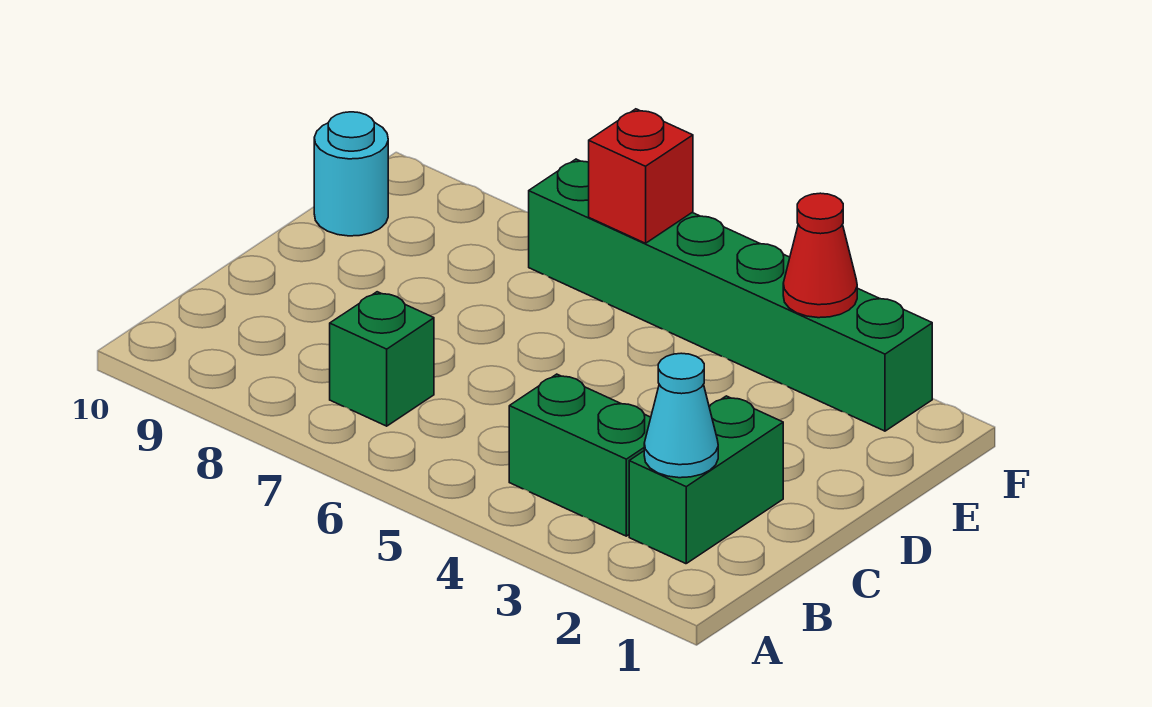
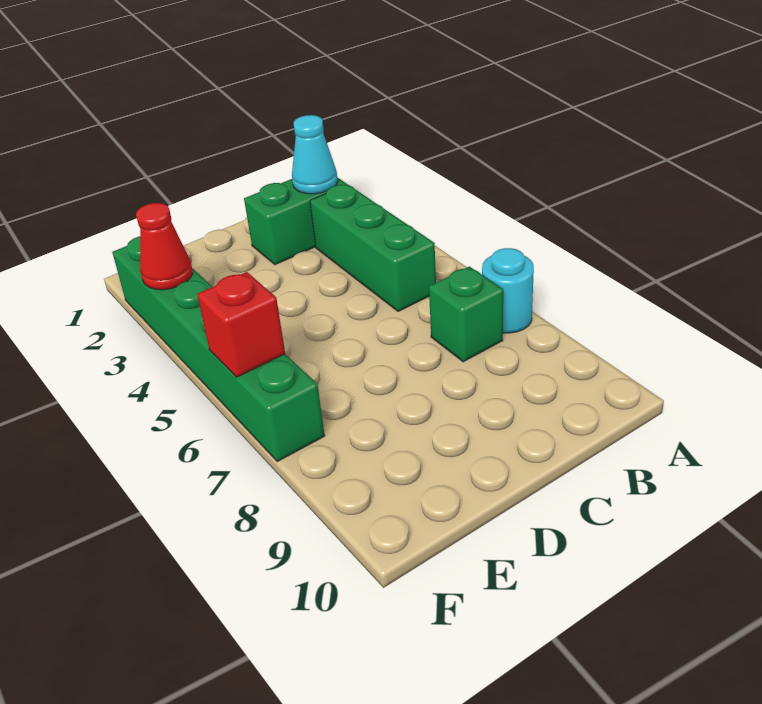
green brick B3:B4 level 1 -> green brick B3:B5 level 1
cyan round brick E10 level 1 -> cyan round brick A7 level 1

